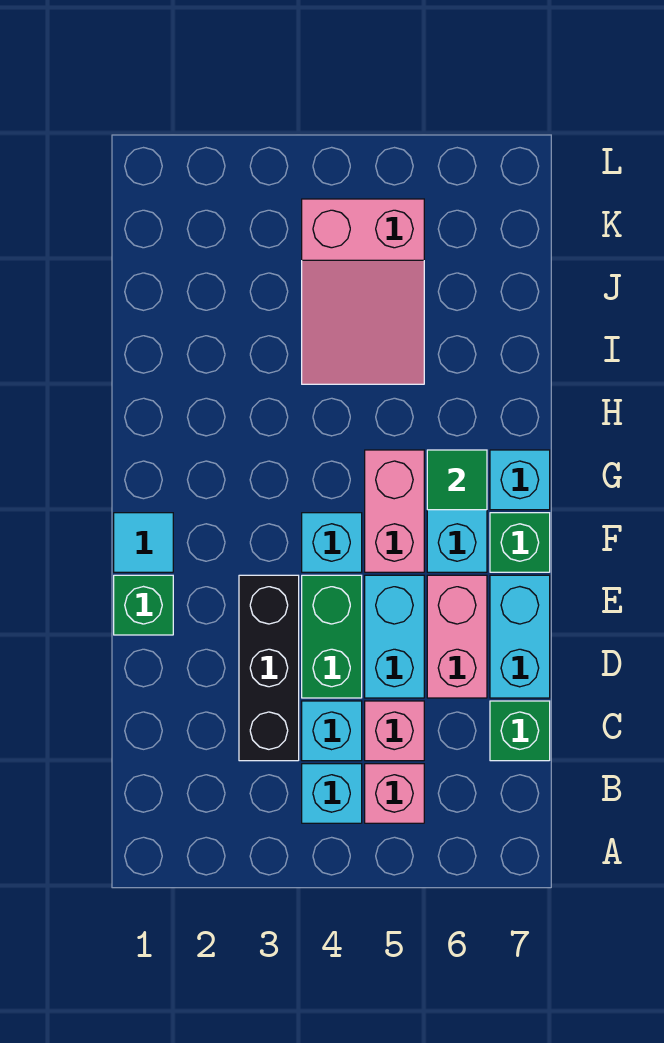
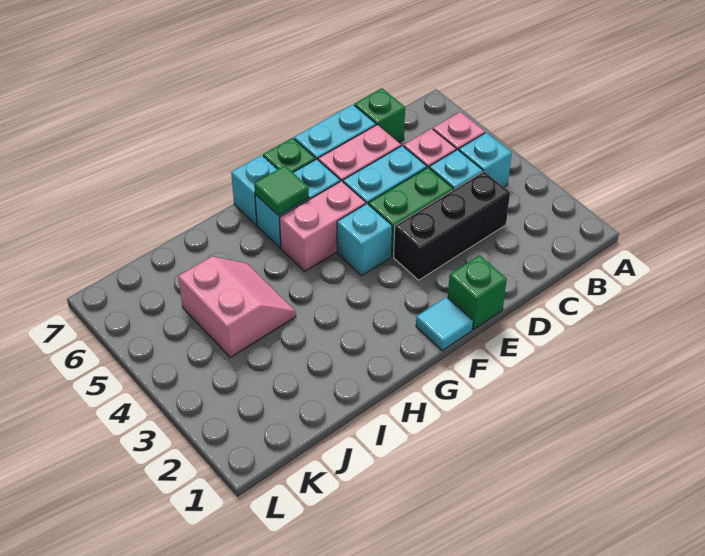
pink slope I4:K5 level 1 top K -> pink slope I4:J5 level 1 top J

